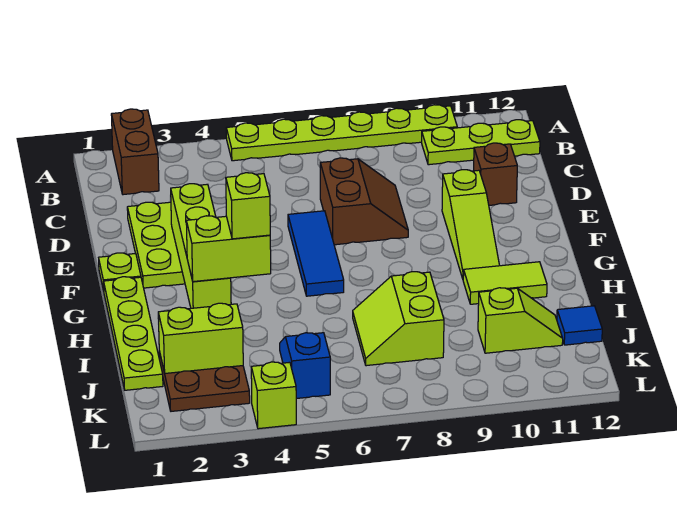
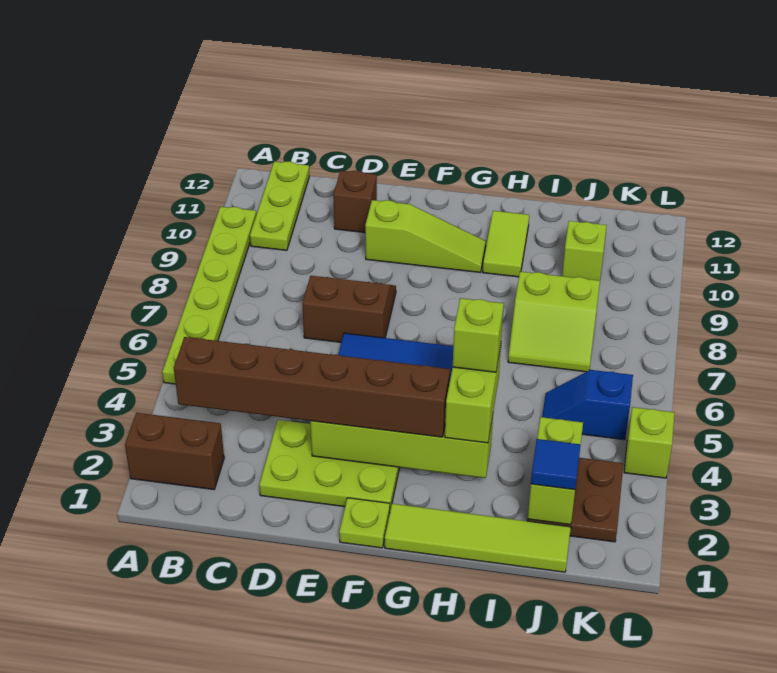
none -> brown brick B3:G3 level 3
lime plate G1:J1 level 1 -> lime tile G1:J1 level 1
blue tile J12 level 1 -> blue tile J2 level 3

